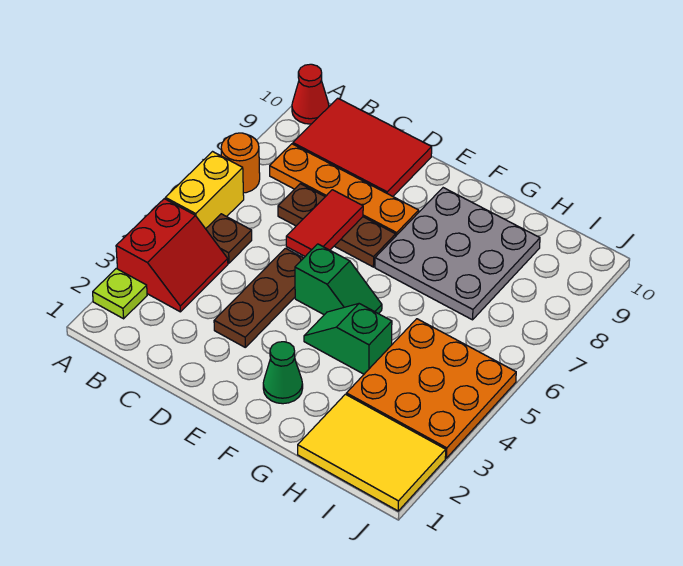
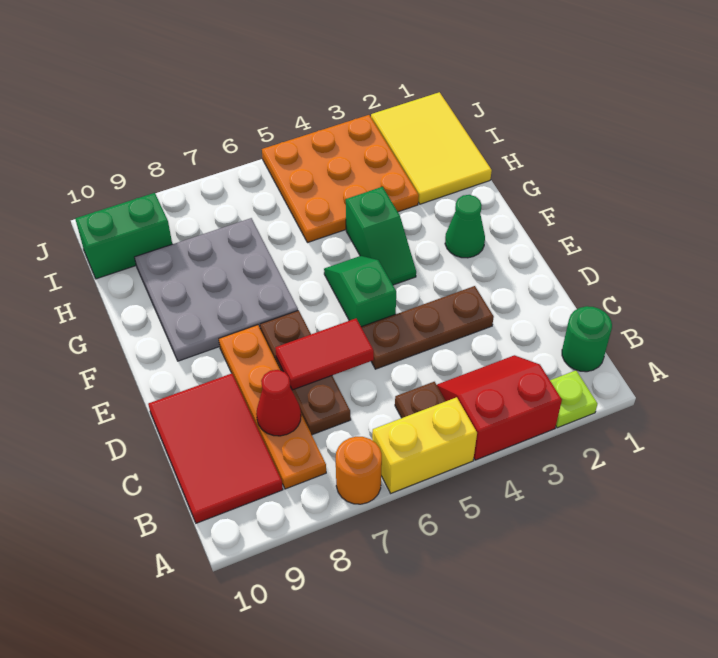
red cone A10 level 1 -> red cone C8 level 2
none -> green round brick B1 level 1
none -> green brick I9:I10 level 1

